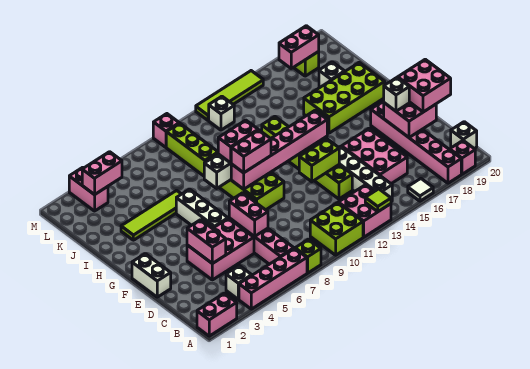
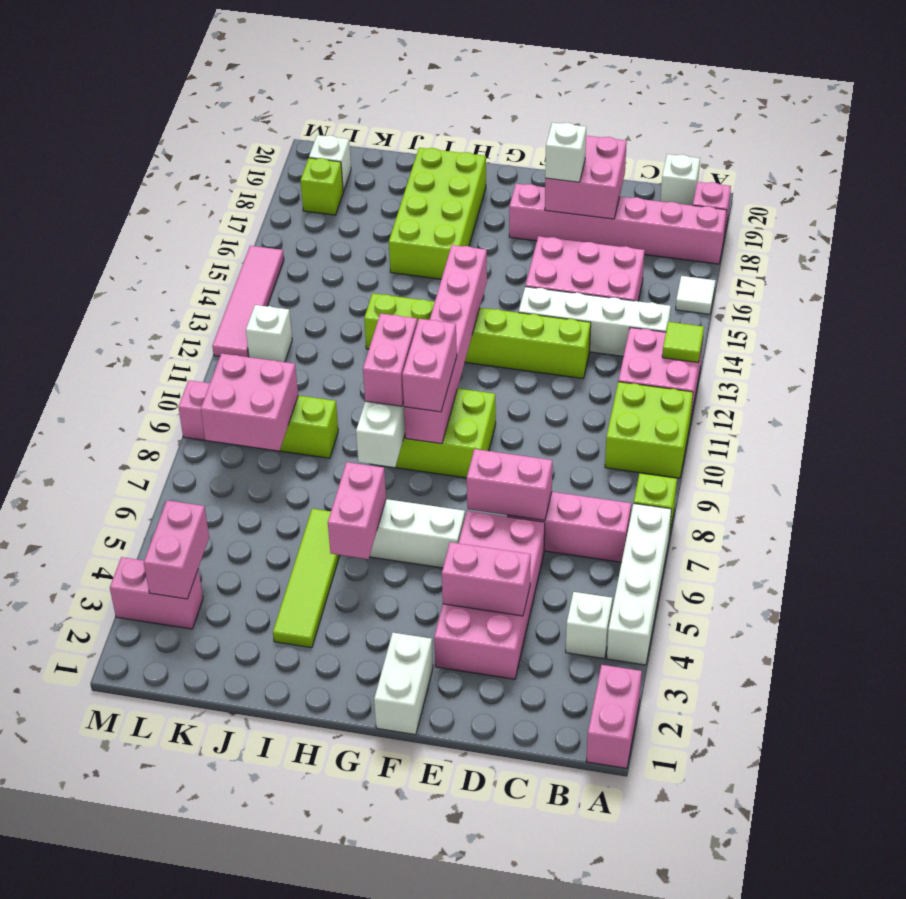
pink brick A4:A7 level 1 -> white brick A4:A7 level 1
pink brick D4:E6 level 1 -> pink brick D3:E6 level 1
pink brick D19:E20 level 3 -> pink brick K8:L9 level 2
white brick E1:F1 level 1 -> white brick F1:F2 level 1
lime brick E12:E13 level 2 -> none
white brick J18 level 1 -> white brick L19 level 1
pink brick L17:L18 level 2 -> pink brick H5:H6 level 2
lime tile M12:M15 level 1 -> pink tile M12:M15 level 1

